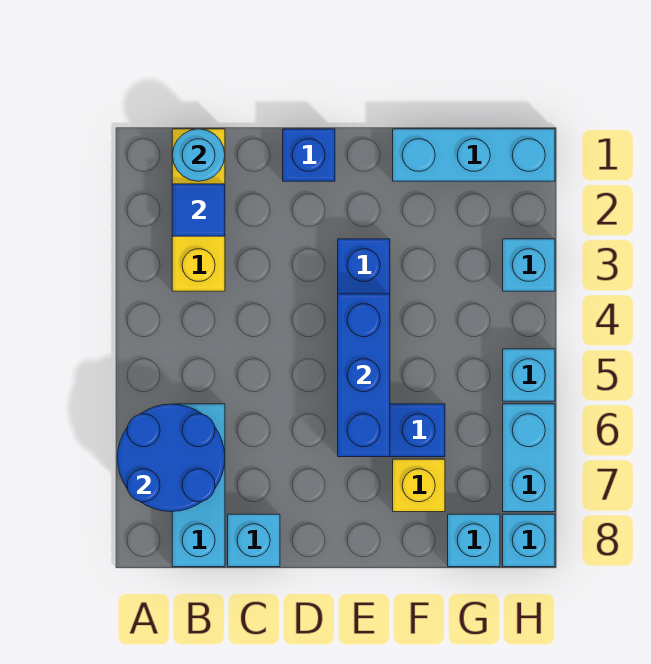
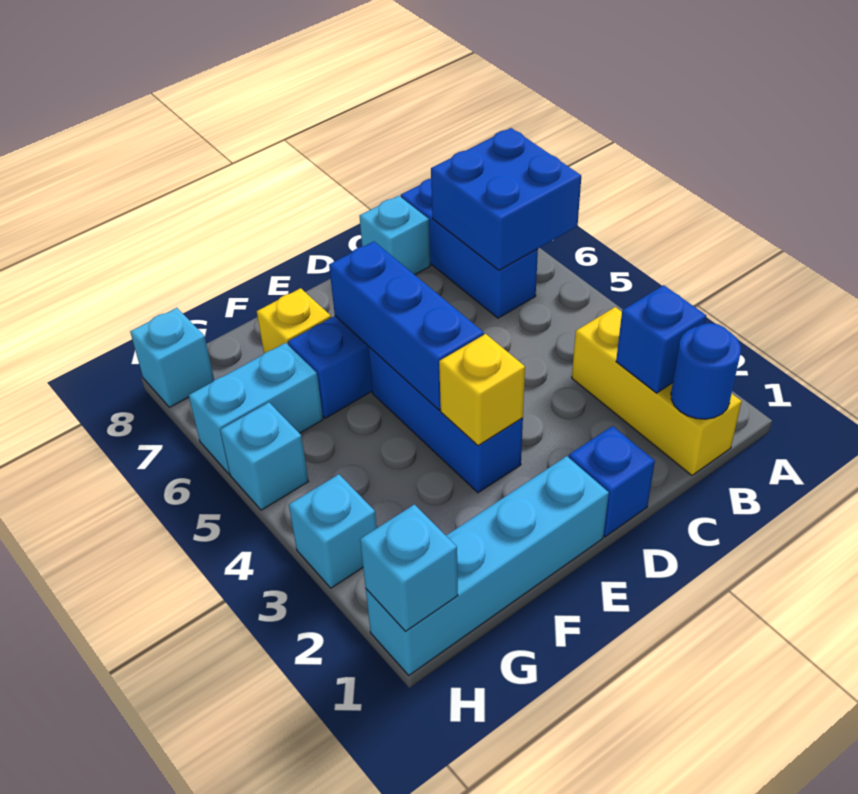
blue round brick A6:B7 level 2 -> blue brick A6:B7 level 2
cyan round brick B1 level 2 -> blue round brick B1 level 2
blue tile B2 level 2 -> blue brick B2 level 2
cyan brick B6:B8 level 1 -> blue brick B6:B8 level 1
none -> yellow brick E3 level 2
cyan brick F1:H1 level 1 -> cyan brick E1:H1 level 1
cyan brick G8 level 1 -> cyan brick H1 level 2
cyan brick H6:H7 level 1 -> cyan brick G6:H6 level 1

